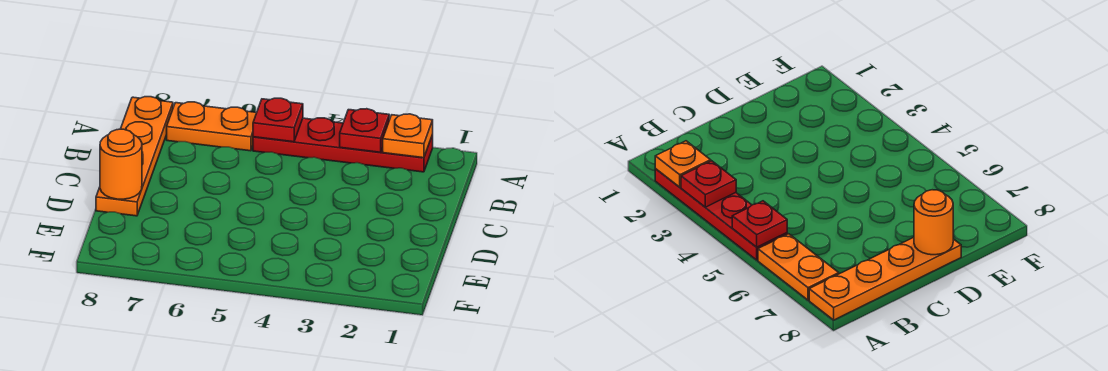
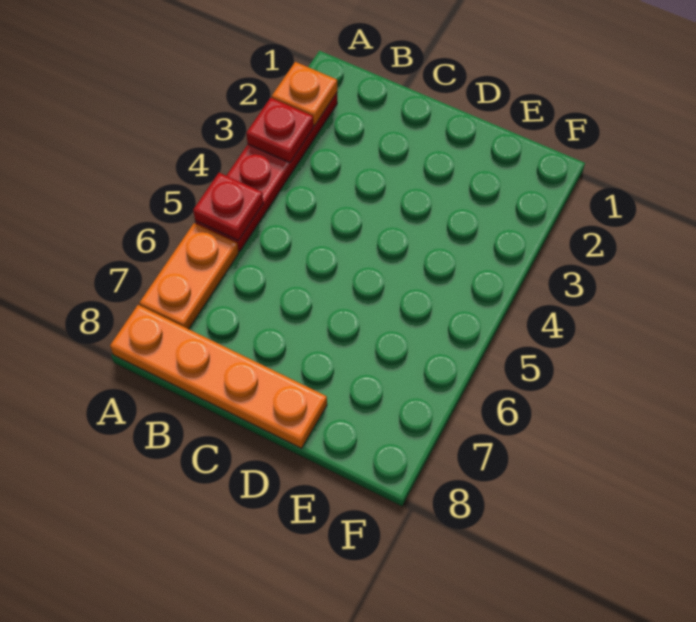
orange round brick D8 level 2 -> none

